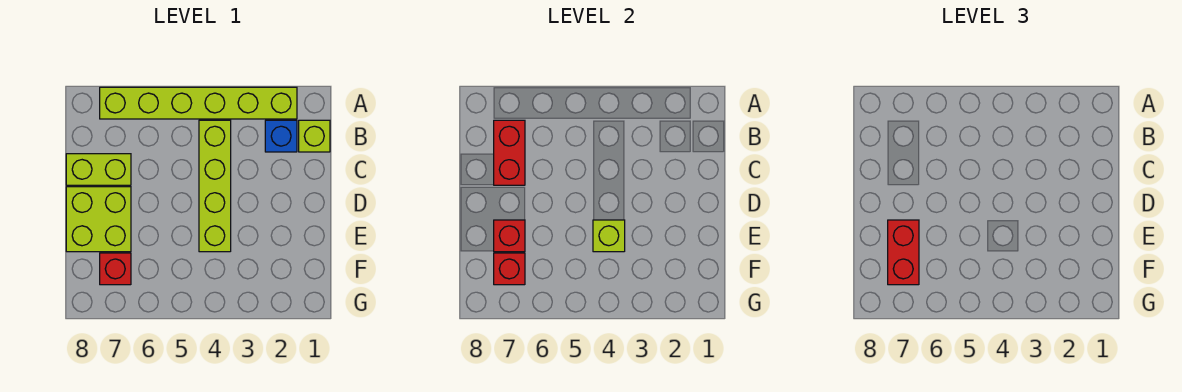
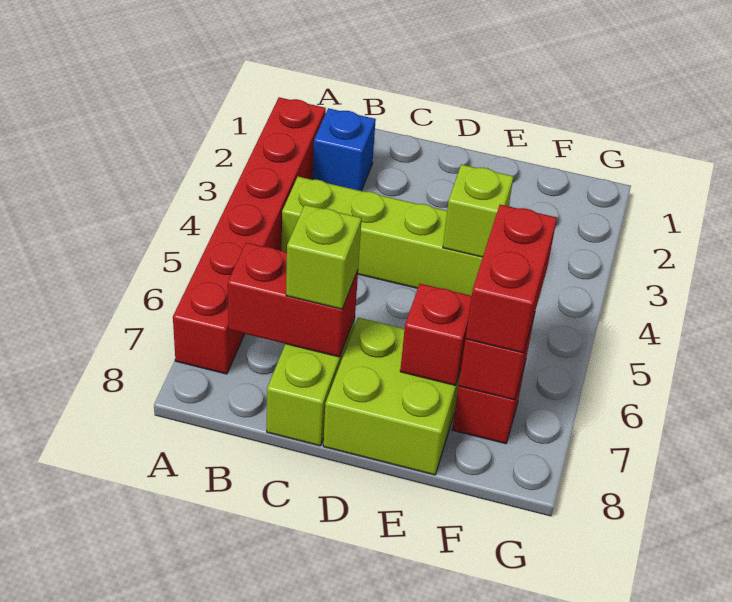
lime brick A2:A7 level 1 -> red brick A2:A7 level 1
lime brick B1 level 1 -> lime brick C7 level 3
red brick E7:F7 level 3 -> red brick F6:F7 level 3

